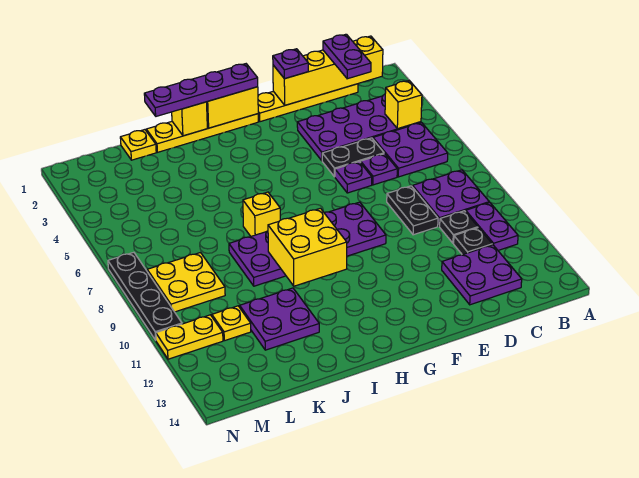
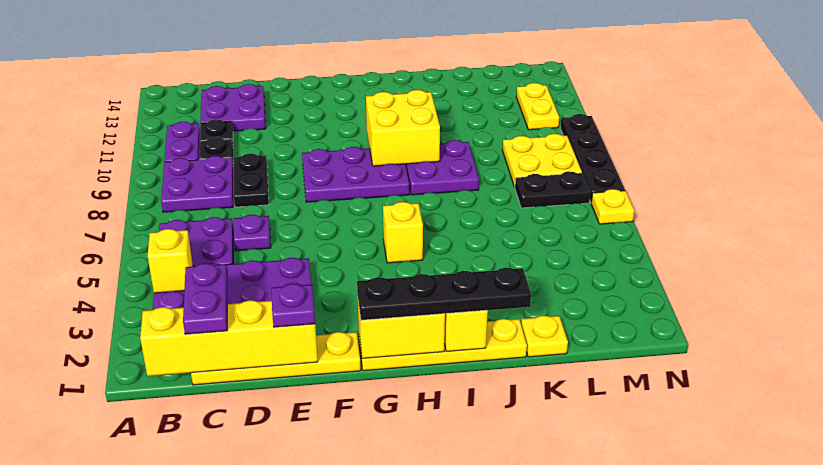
black plate D5:E5 level 1 -> black plate L7:M7 level 1
purple plate E6 level 1 -> none
purple plate G1:J1 level 3 -> black plate G1:J1 level 3
yellow brick I7 level 1 -> yellow brick H5 level 1
purple plate J11:K12 level 1 -> none
yellow plate L11 level 1 -> yellow plate N6 level 1
yellow plate M11:N11 level 1 -> yellow plate M11:M12 level 1

